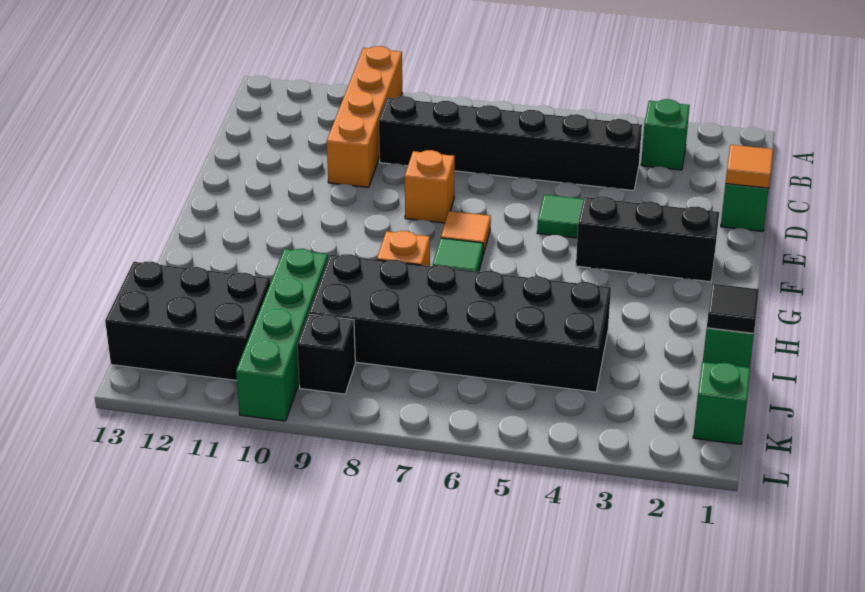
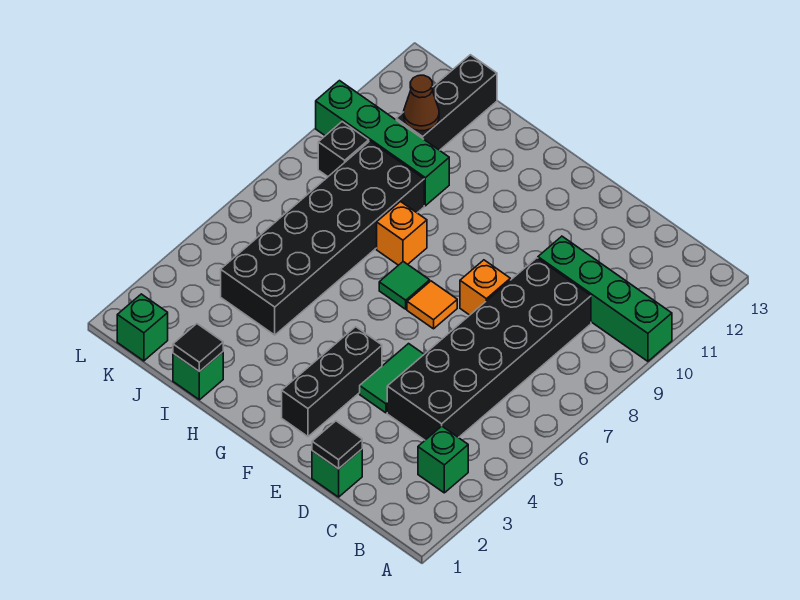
orange brick A10:D10 level 1 -> green brick A10:D10 level 1
black brick C4:C9 level 1 -> black brick C4:D9 level 1
orange tile D1 level 2 -> black tile D1 level 2
black brick J11:K13 level 1 -> black brick J11:J13 level 1
none -> brown cone J11 level 2

